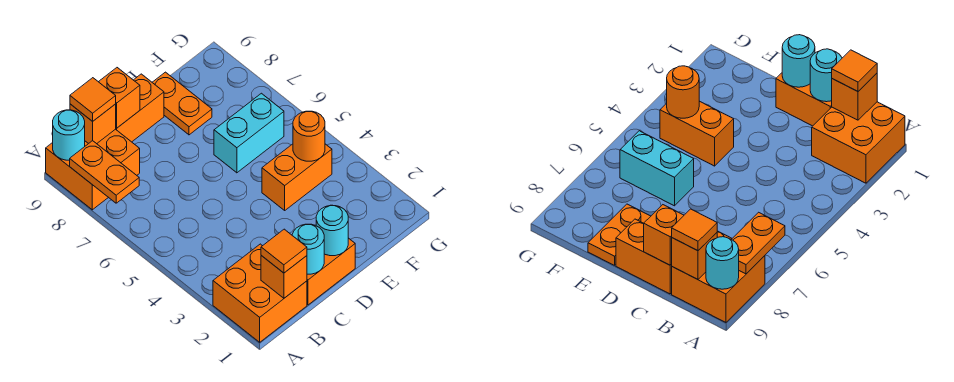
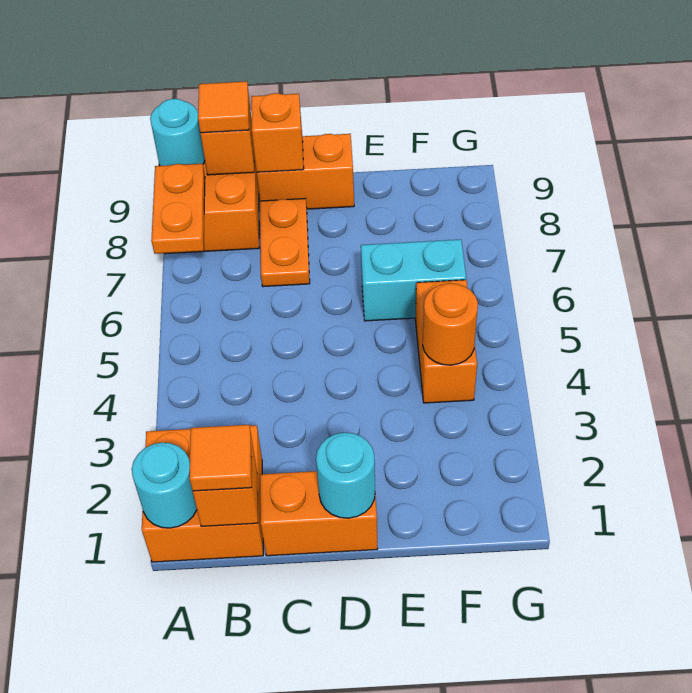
cyan round brick C1 level 2 -> cyan round brick A1 level 2
orange brick E4:F4 level 1 -> orange brick F4:F5 level 1
orange plate E8:E9 level 1 -> orange plate C7:C8 level 1

